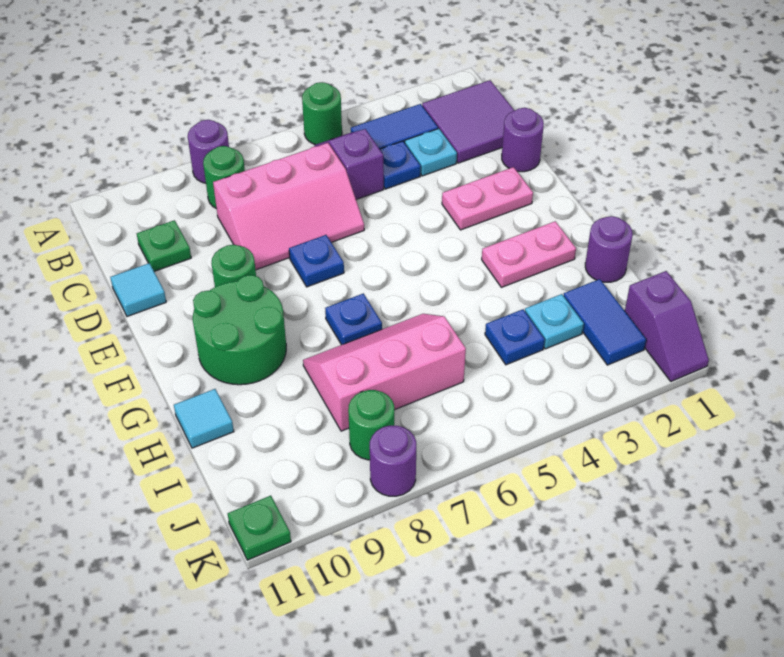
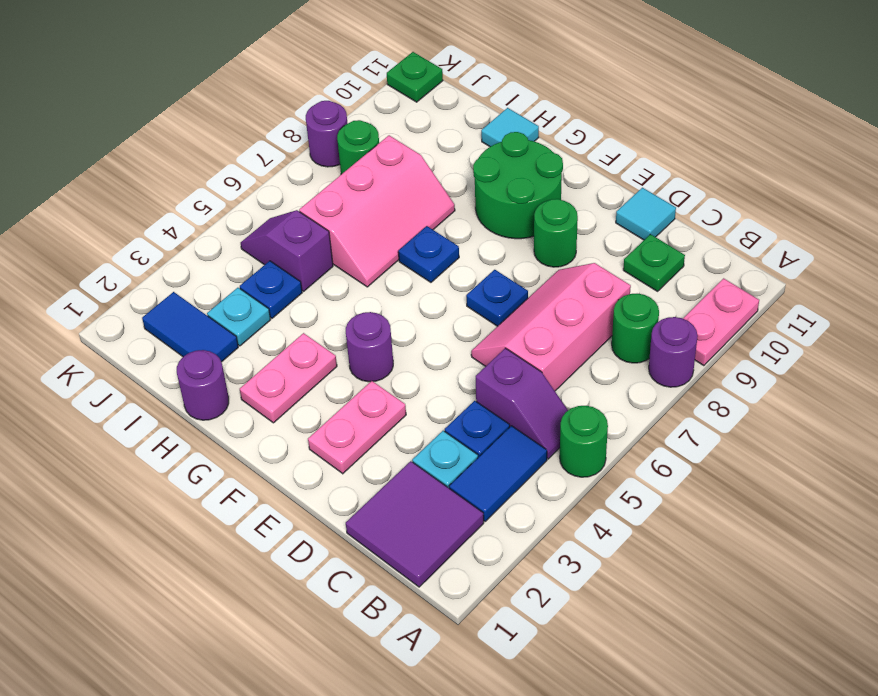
none -> pink plate A9:A10 level 1
purple round brick D1 level 1 -> purple round brick F4 level 1
purple slope J1:K1 level 1 top J -> purple slope I5:J5 level 1 top I

